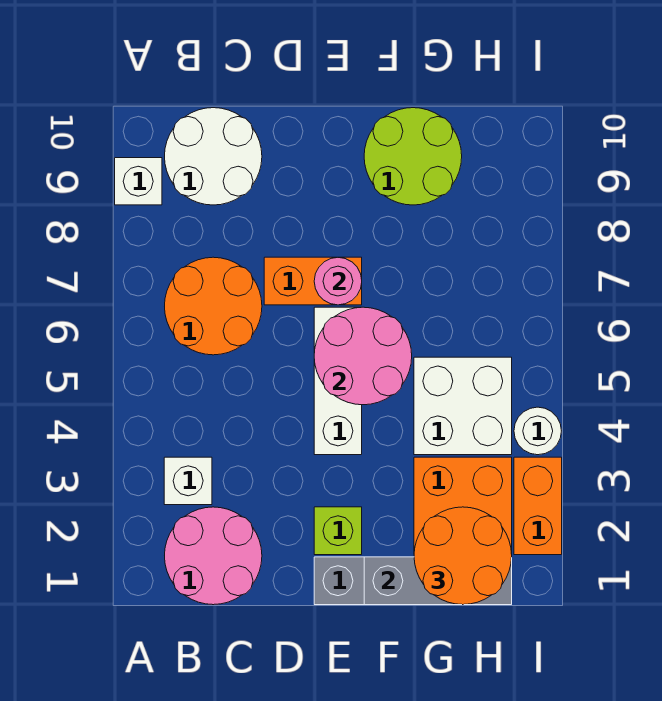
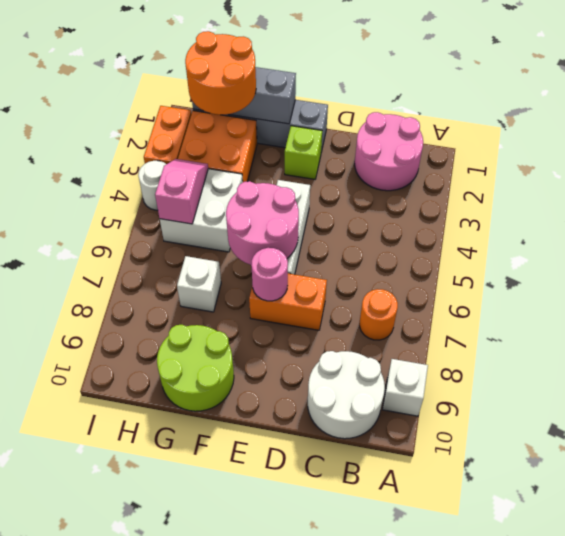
white brick B3 level 1 -> white brick G7 level 1
orange round brick B6:C7 level 1 -> orange round brick B7 level 1
none -> pink slope H4:H5 level 2 top 5

